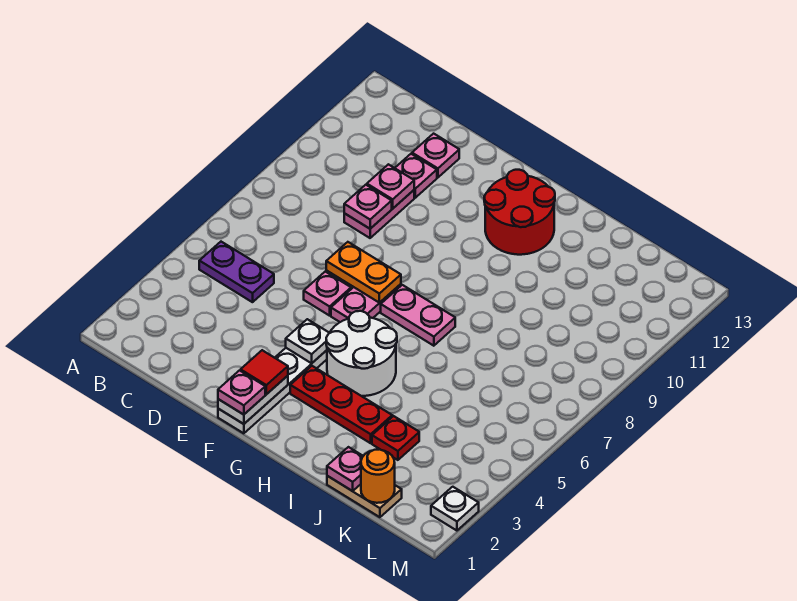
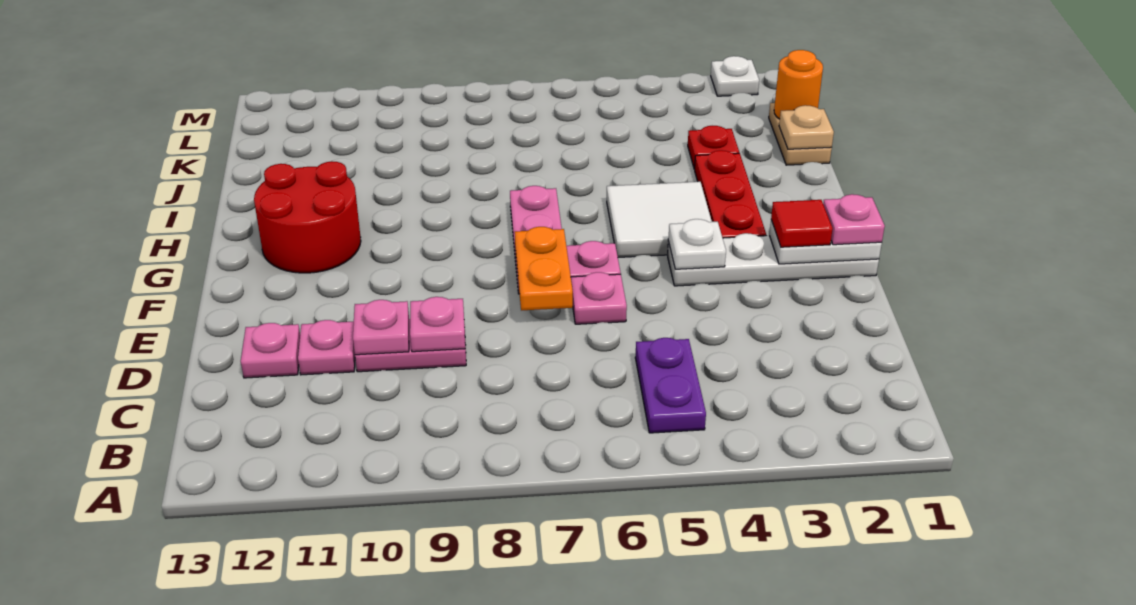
white round brick G4:H5 level 1 -> white tile G4:H5 level 1
pink plate J1 level 2 -> tan plate J1 level 2

